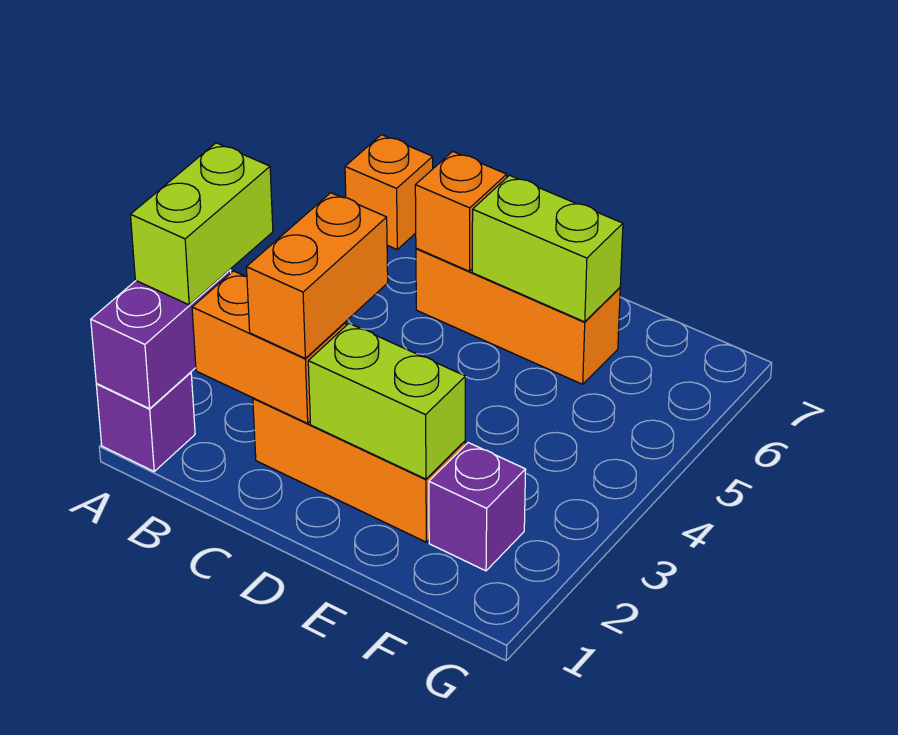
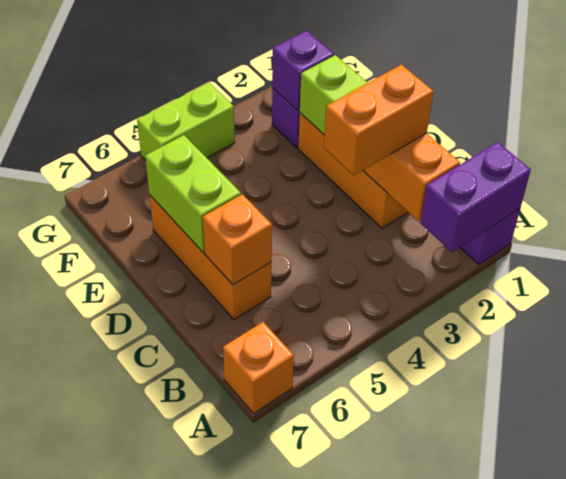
lime brick A2:A3 level 3 -> lime brick G4:G5 level 1
none -> purple brick F2 level 2

